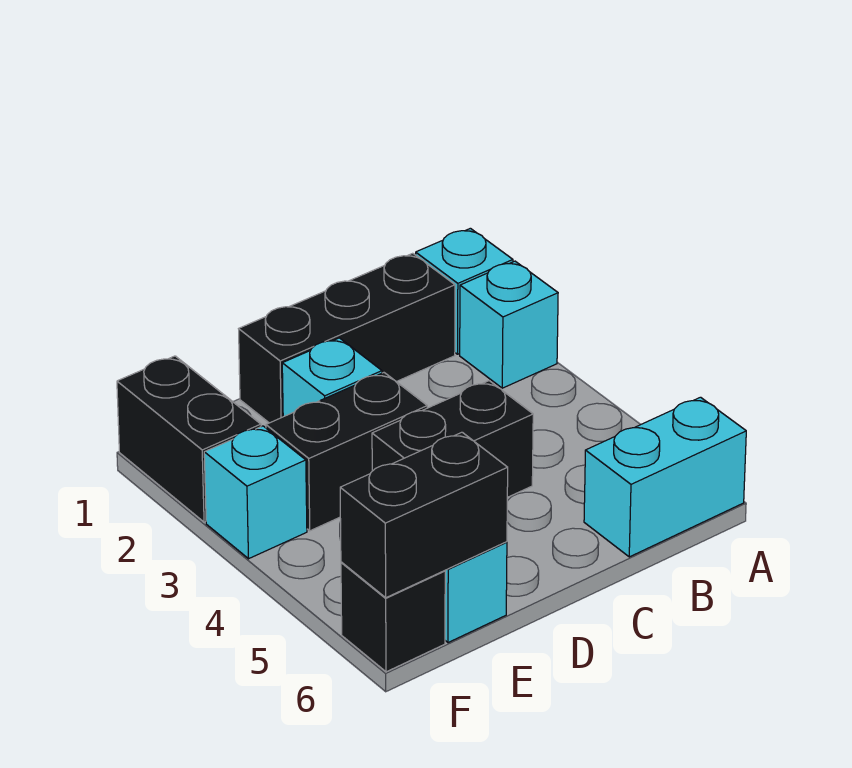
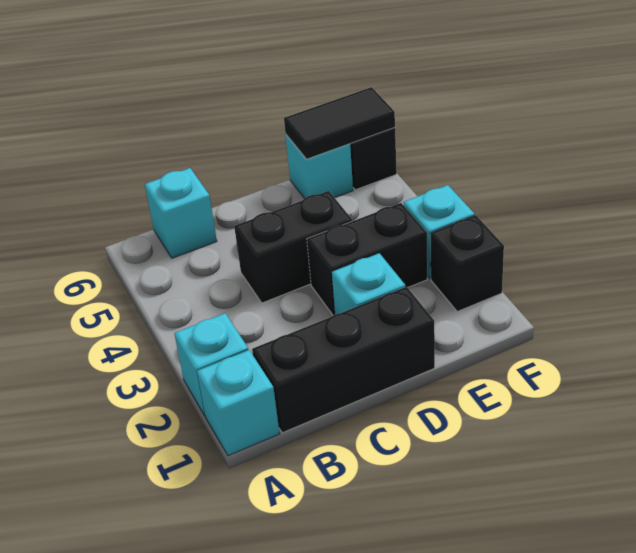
cyan brick A6:B6 level 1 -> cyan brick B6 level 1
black brick E6:F6 level 2 -> black tile E6:F6 level 2
black brick F1:F2 level 1 -> black brick F2 level 1

